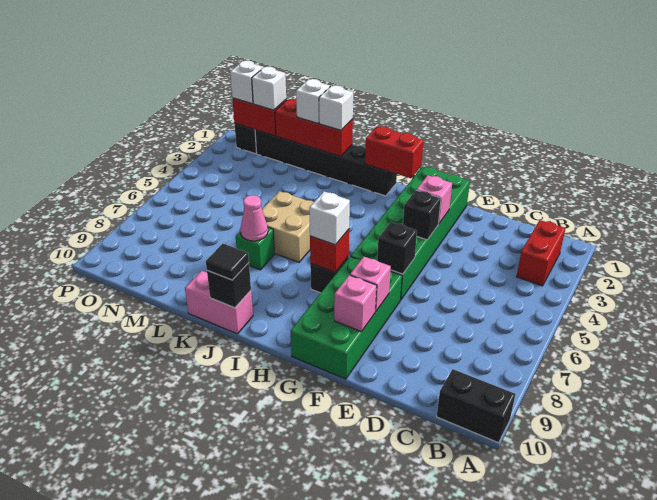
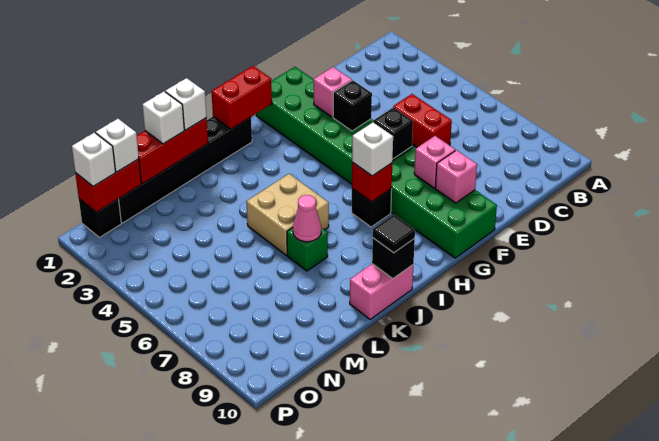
black brick A10:B10 level 1 -> none
red brick B2:B3 level 1 -> red brick D5:D6 level 1

